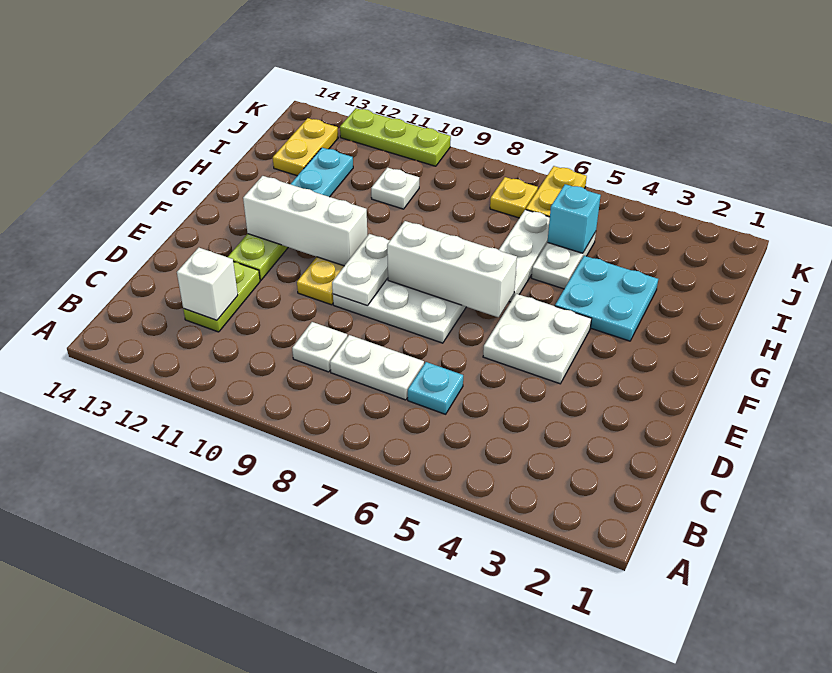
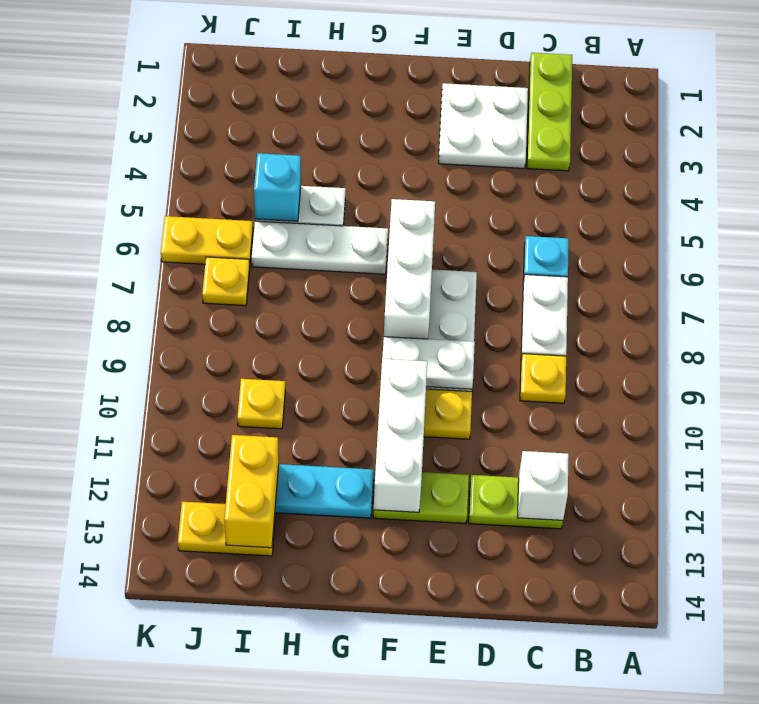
white plate C9 level 1 -> yellow plate C9 level 1
white plate E4:F5 level 1 -> white plate D2:E3 level 1
cyan plate G3:H4 level 1 -> none
white plate I10 level 1 -> yellow plate I10 level 1
none -> yellow brick I12:I13 level 2
lime plate K10:K12 level 1 -> lime plate C1:C3 level 1

